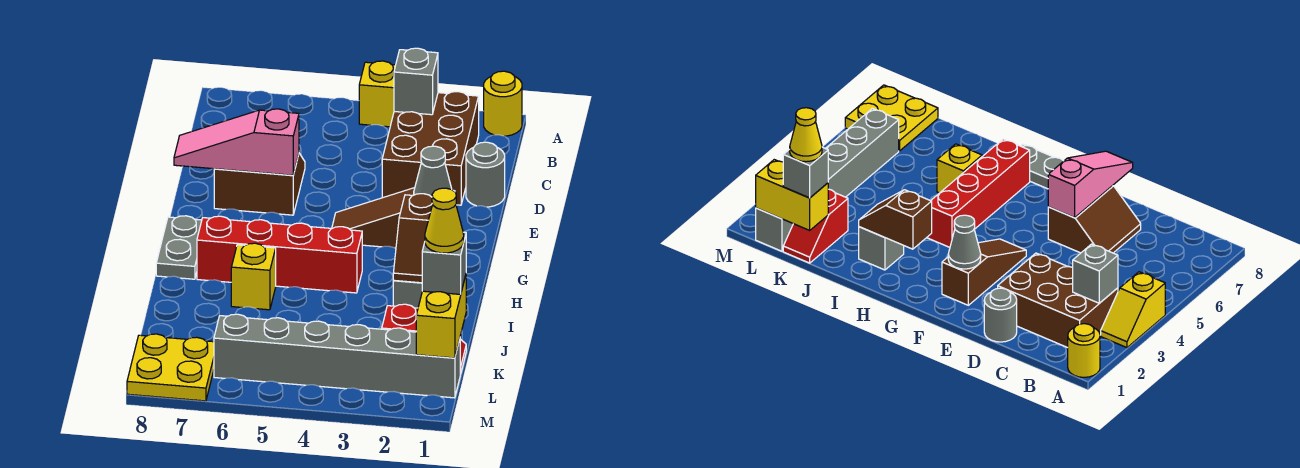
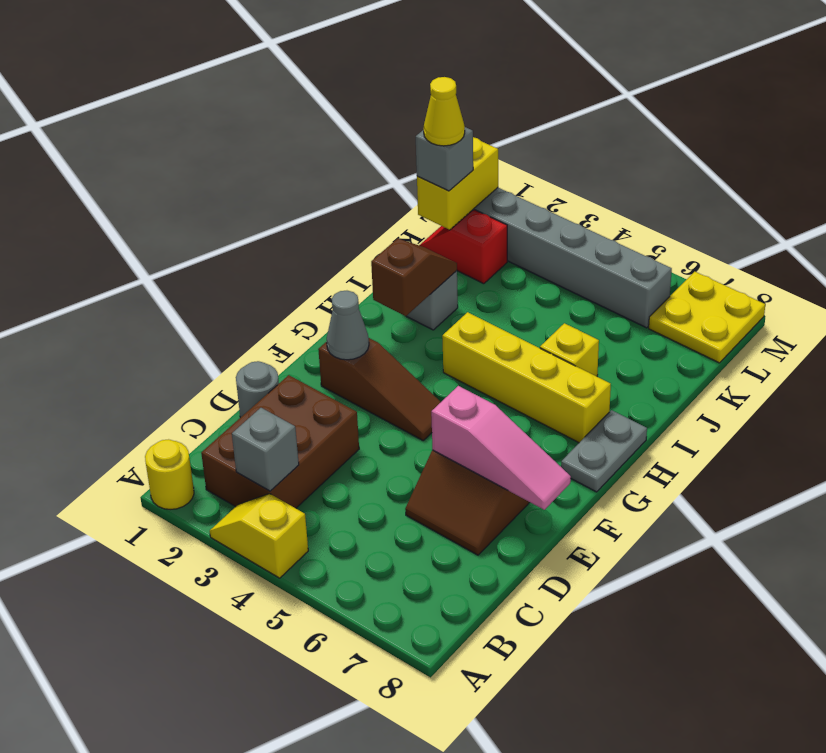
red brick H4:H7 level 1 -> yellow brick H4:H7 level 1

